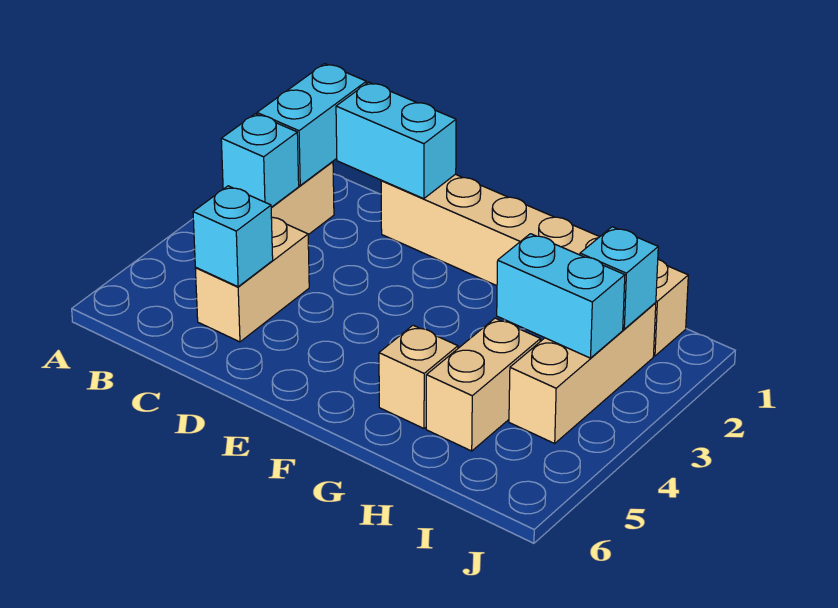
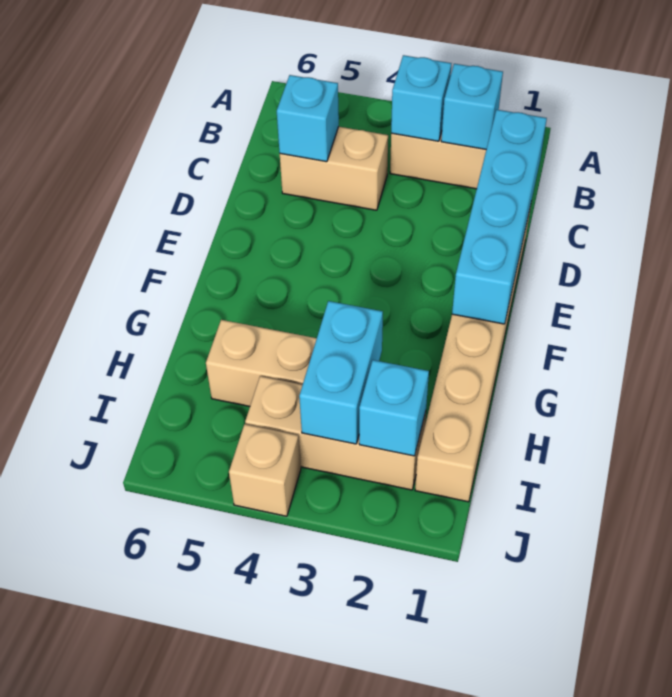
cyan brick B1:B2 level 2 -> cyan brick B2 level 2
cyan brick C1:D1 level 2 -> cyan brick C1:F1 level 2
tan brick G5 level 1 -> tan brick J4 level 1

